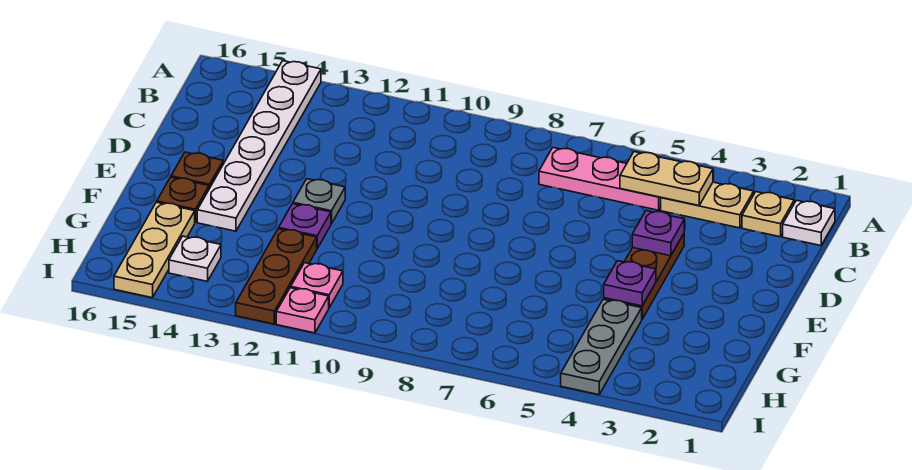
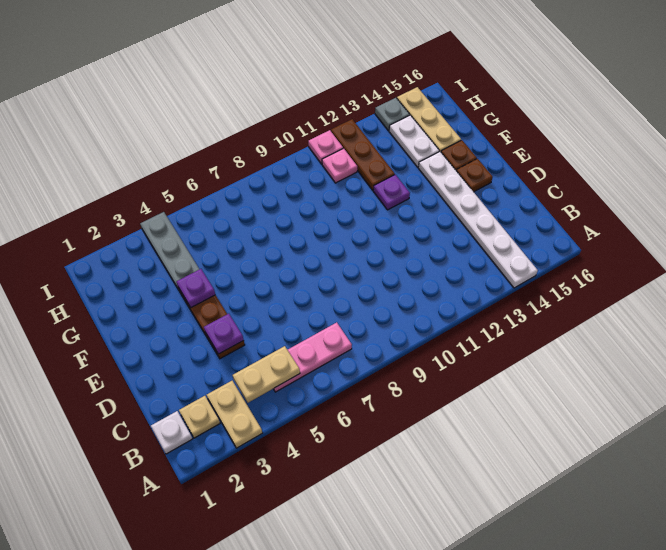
tan plate B3:B4 level 1 -> tan plate A3:B3 level 1
grey plate E12 level 1 -> grey plate I14 level 1
white plate H14 level 1 -> white plate G14:H14 level 1

